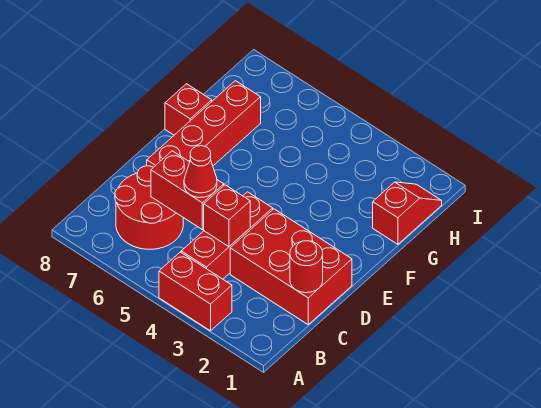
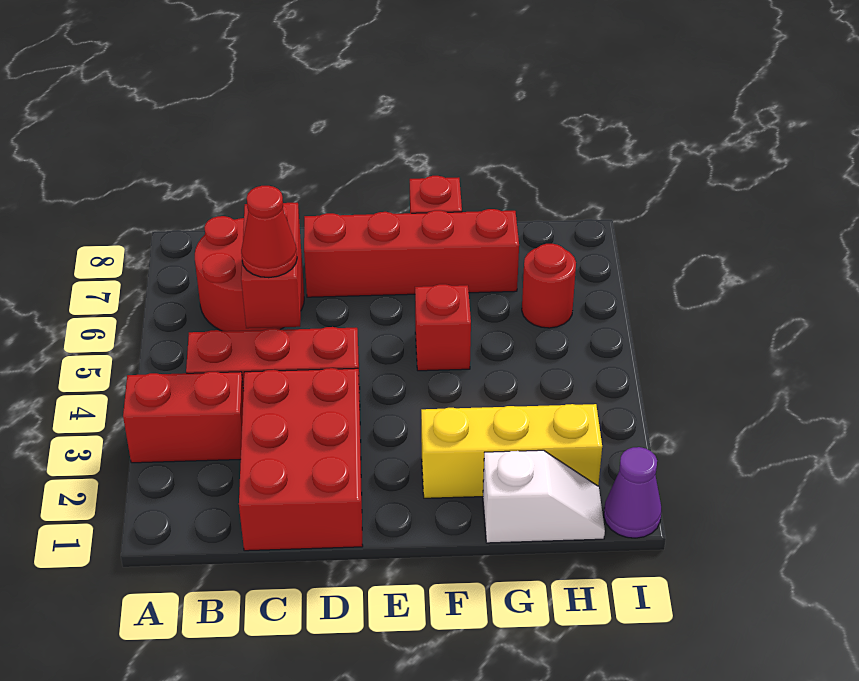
red brick A3:A4 level 1 -> red brick A3:B3 level 1
red round brick C1 level 2 -> red round brick H6 level 1
red brick C4 level 2 -> red brick F5 level 1
none -> yellow brick F2:H2 level 1
red slope G1:H1 level 1 top G -> white slope G1:H1 level 1 top G
none -> purple cone I1 level 1

